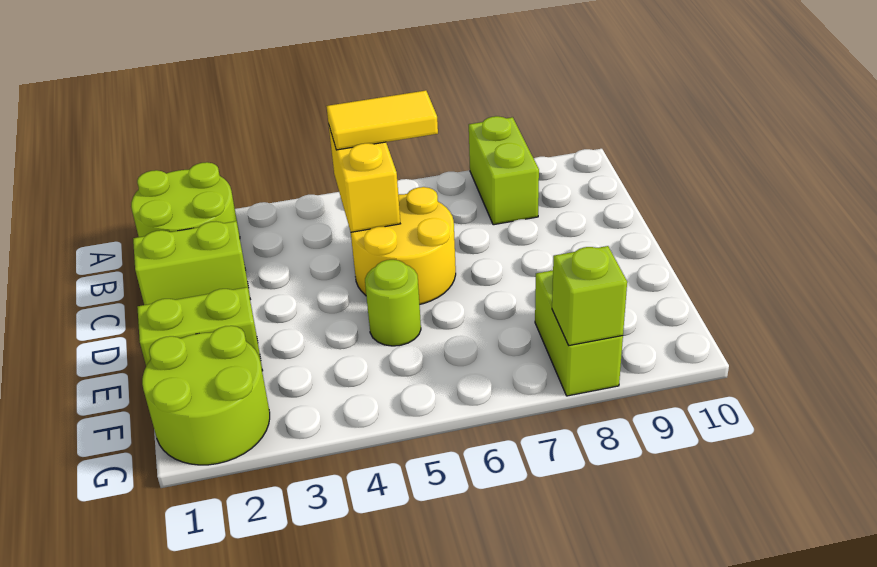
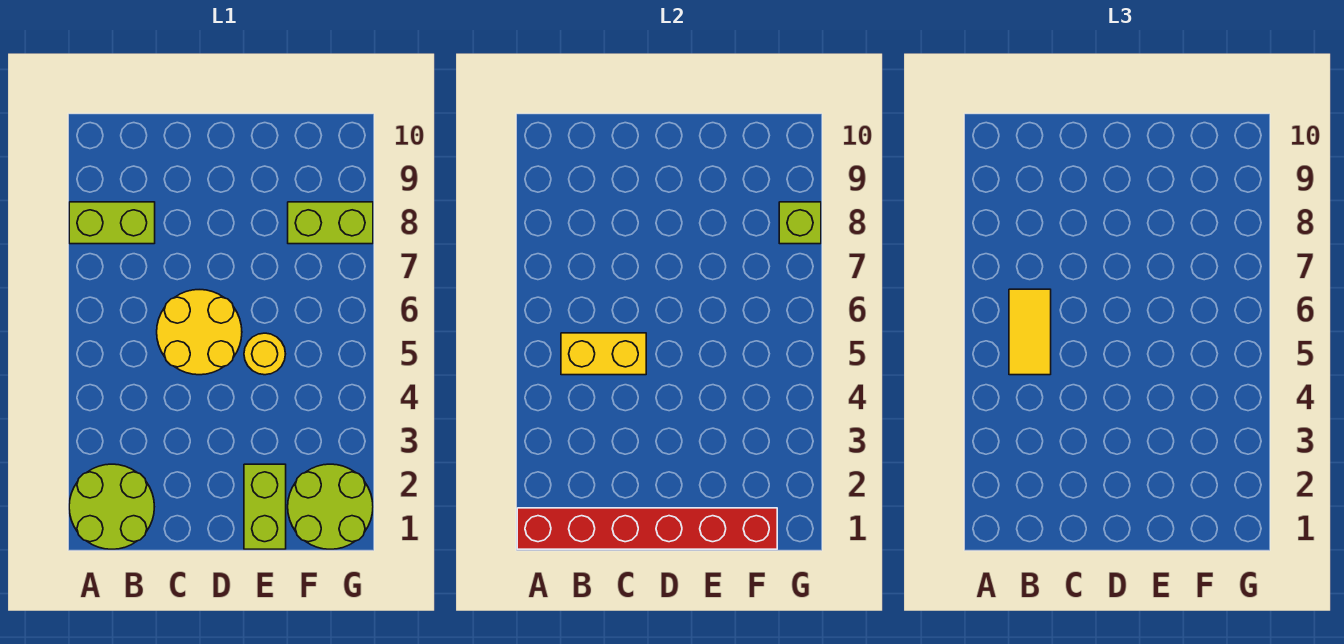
none -> red brick A1:F1 level 2
lime brick C1:C2 level 1 -> none
lime round brick E5 level 1 -> yellow round brick E5 level 1

